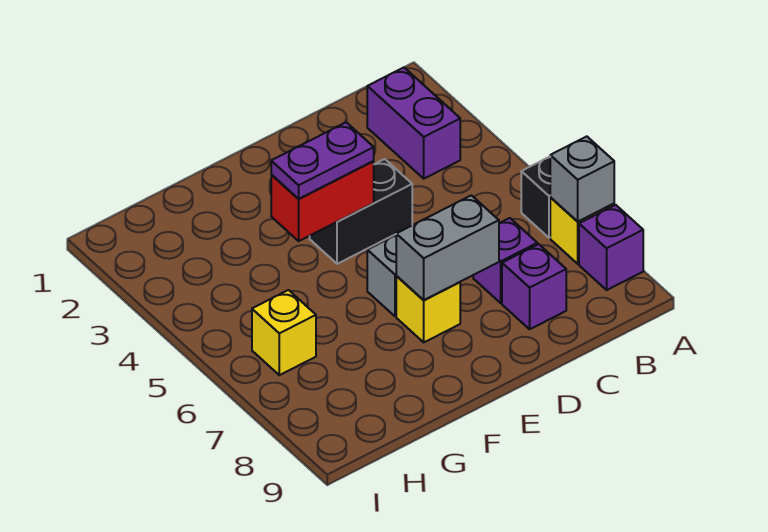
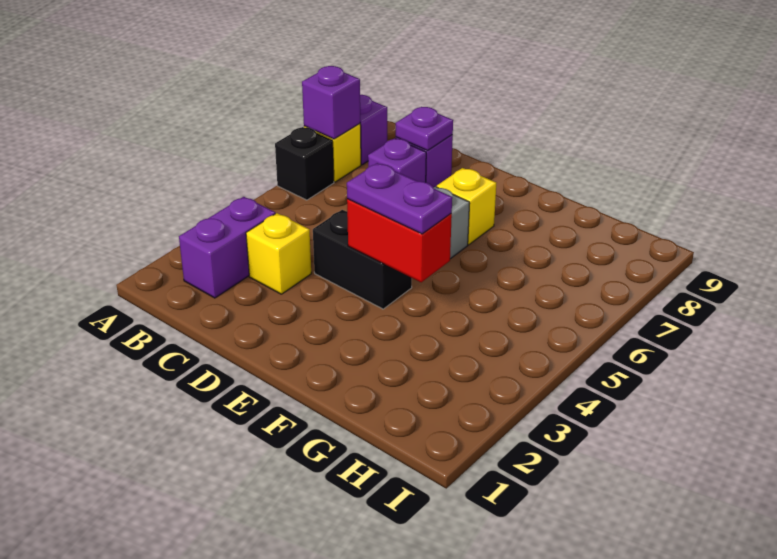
grey brick A7 level 2 -> purple brick A7 level 2
none -> purple plate C8 level 2
grey brick D7:E7 level 2 -> none
yellow brick H6 level 1 -> yellow brick C3 level 1

